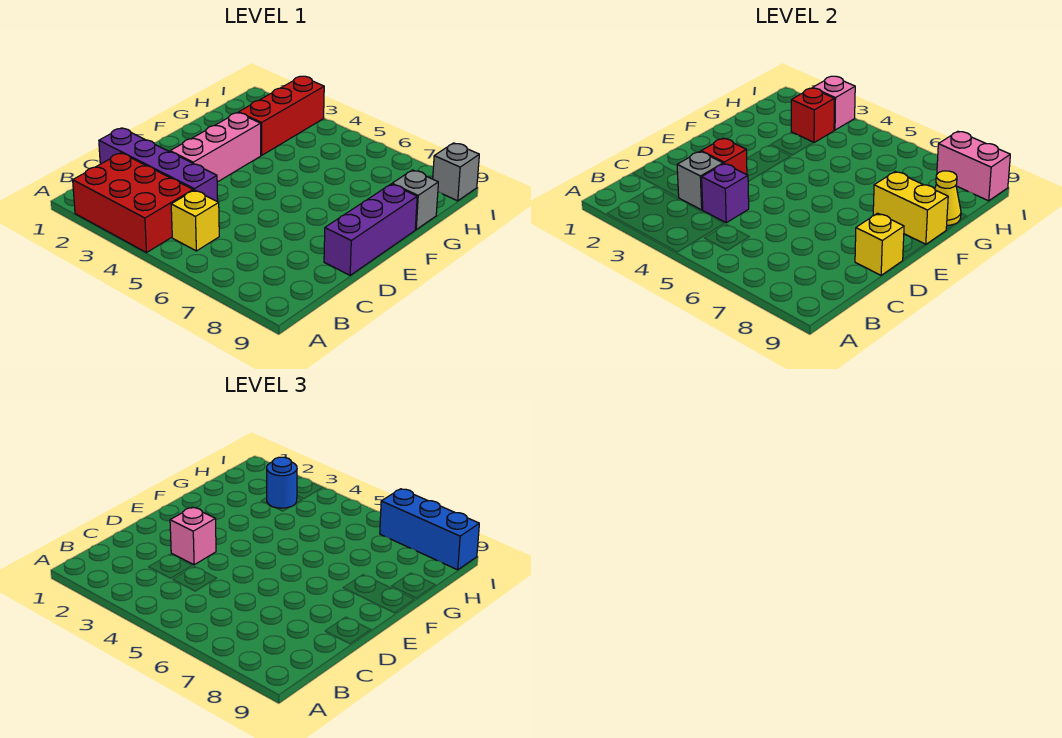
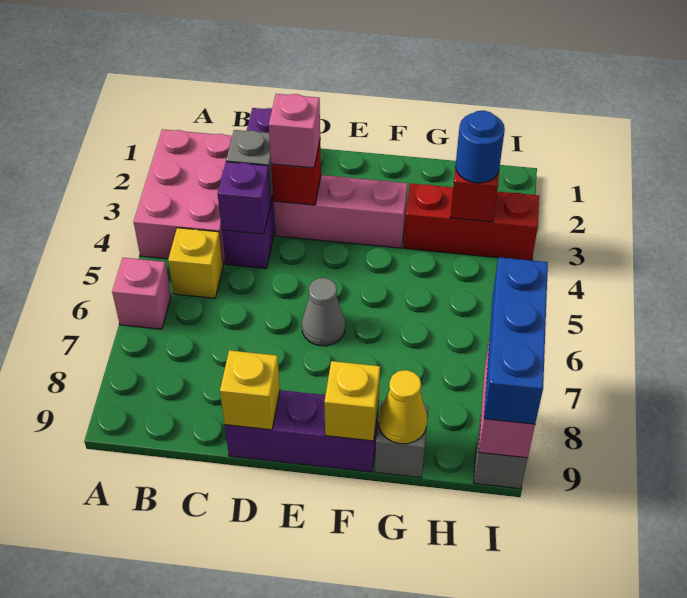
red brick A2:B4 level 1 -> pink brick A2:B4 level 1
none -> grey cone E6 level 1
yellow brick F8:F9 level 2 -> yellow brick F9 level 2
pink brick I3 level 2 -> pink brick A6 level 1

